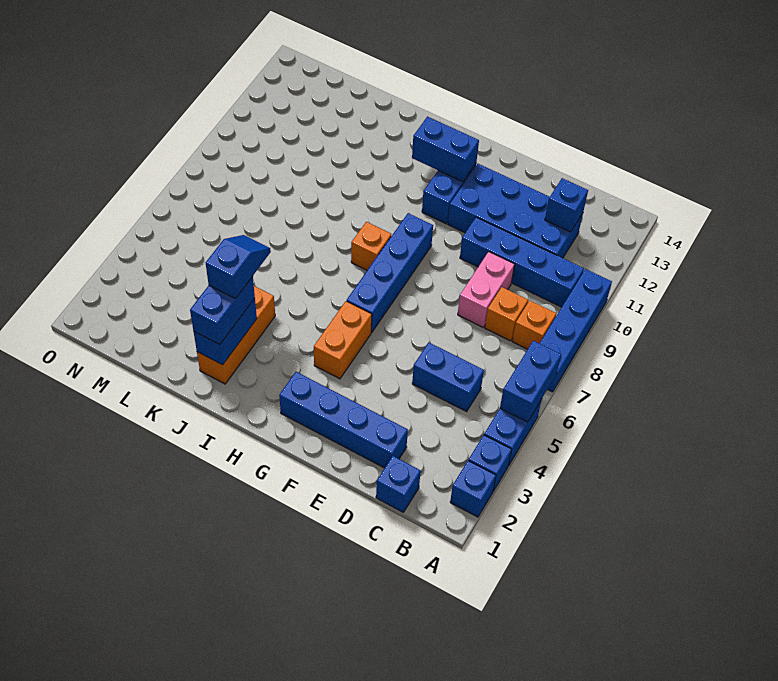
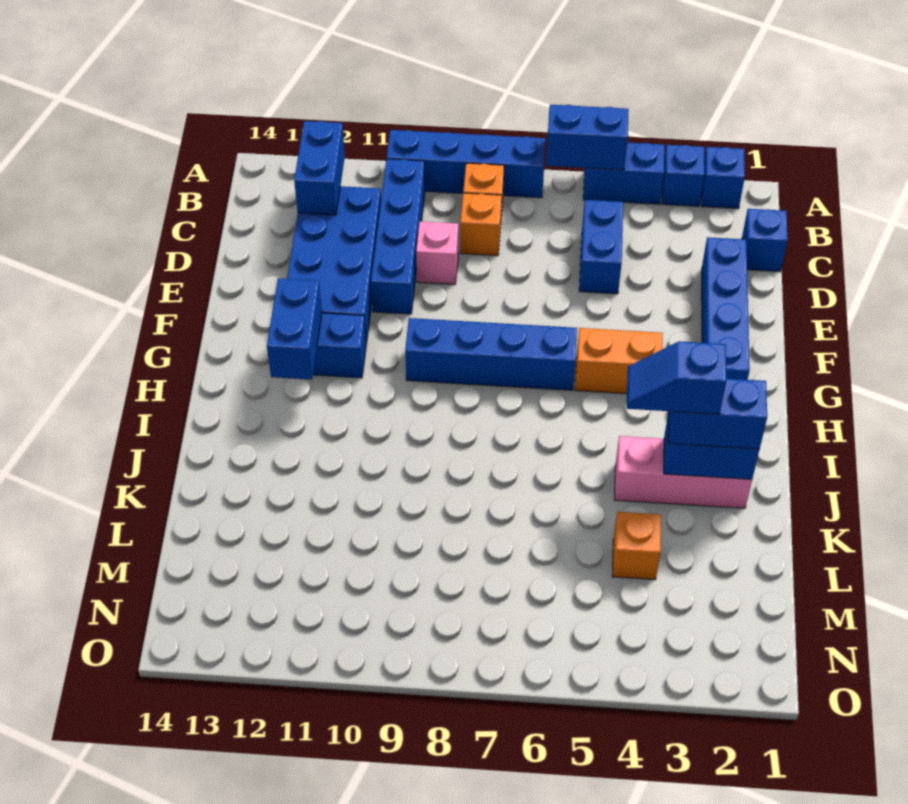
blue brick C12 level 2 -> blue brick B12:C12 level 2
pink brick D8:D9 level 1 -> pink brick D9 level 1
orange brick H8 level 1 -> orange brick L4 level 1
orange brick J2:J4 level 1 -> pink brick J2:J4 level 1

